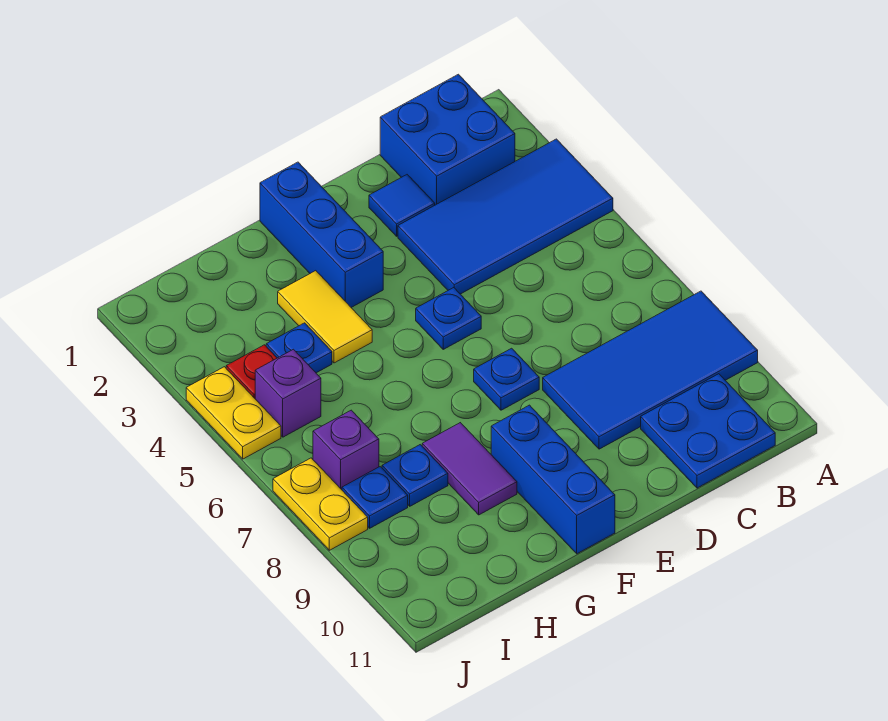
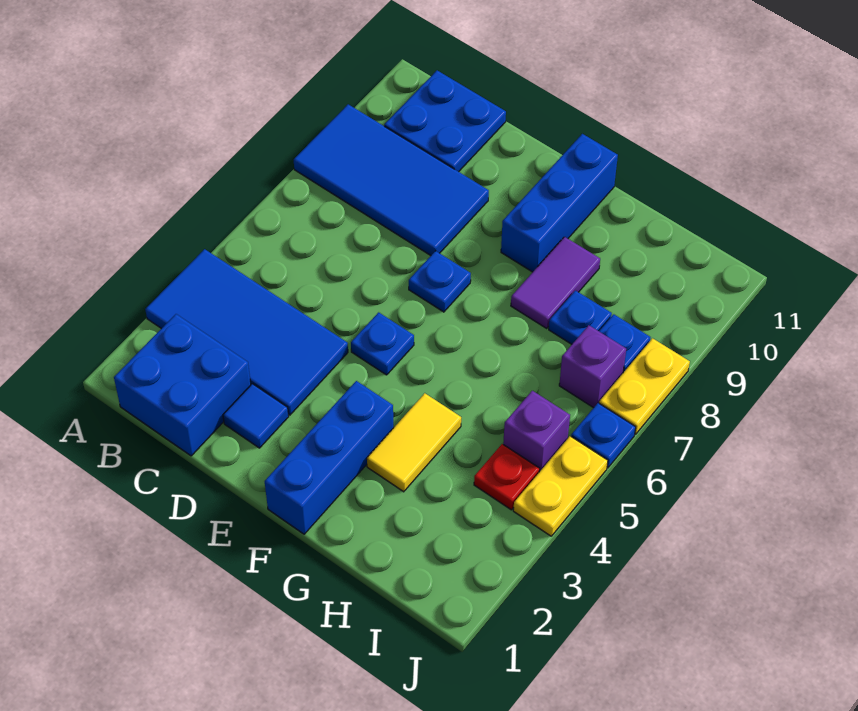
blue plate H4 level 1 -> blue plate J6 level 1

